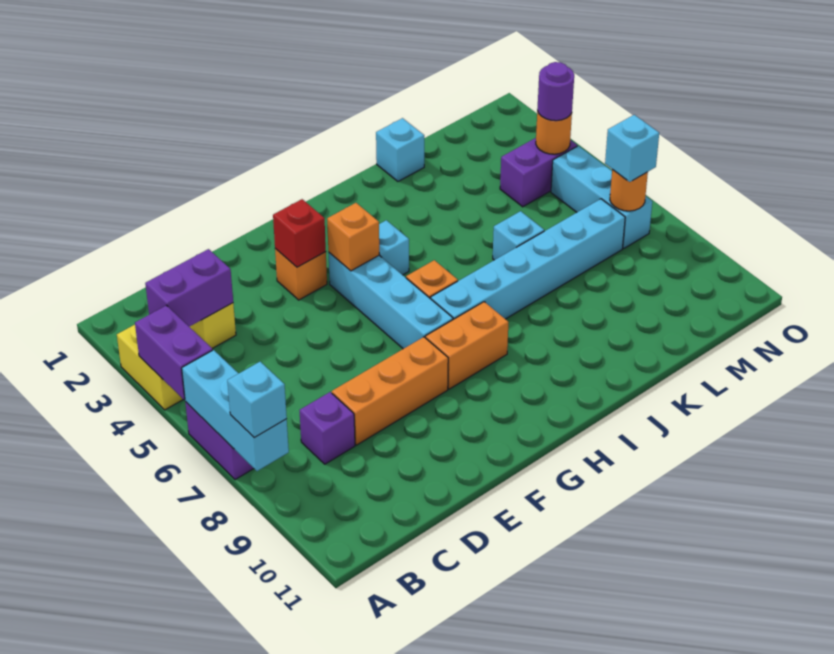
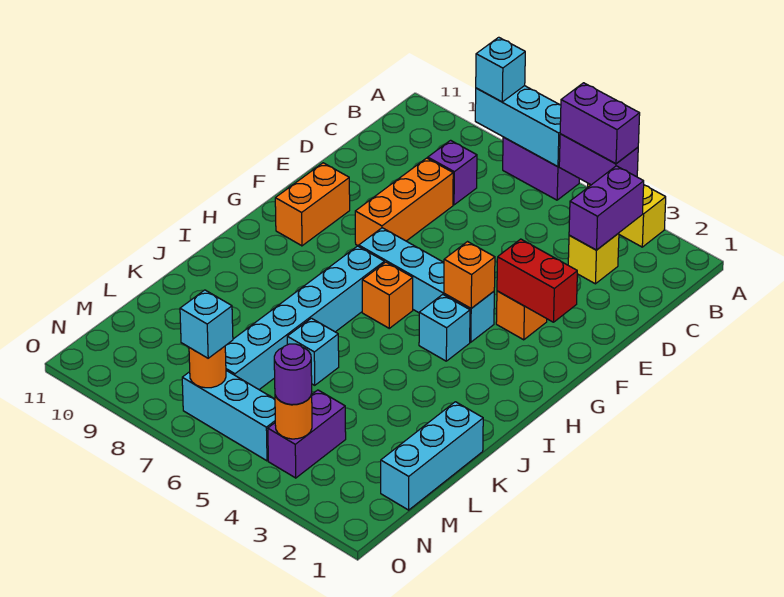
none -> purple brick A4:A5 level 3
red brick F3 level 2 -> red brick F2:F3 level 2
orange brick G8:H8 level 1 -> orange brick F10:G10 level 1
cyan brick K1 level 1 -> cyan brick K1:M1 level 1

